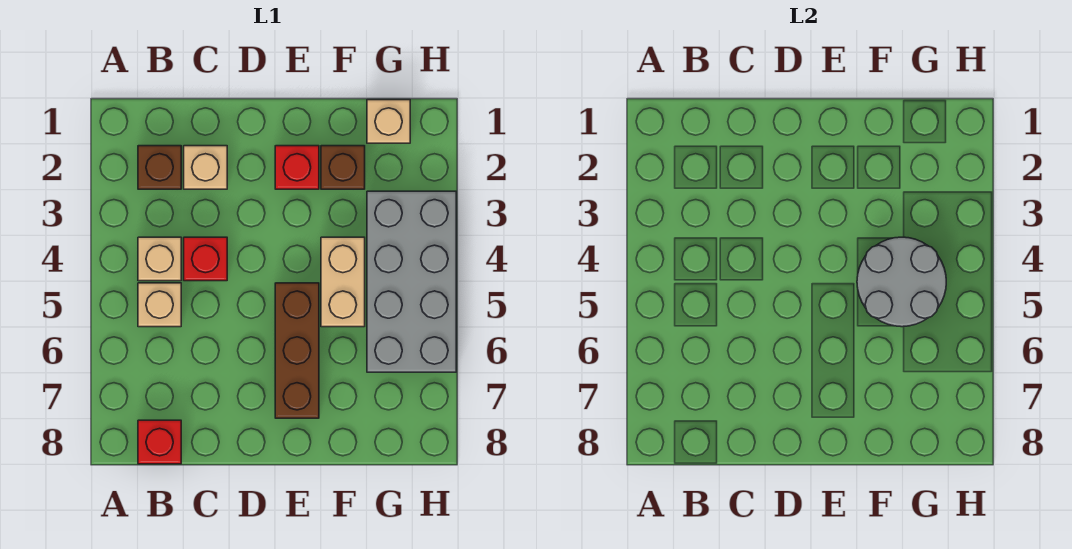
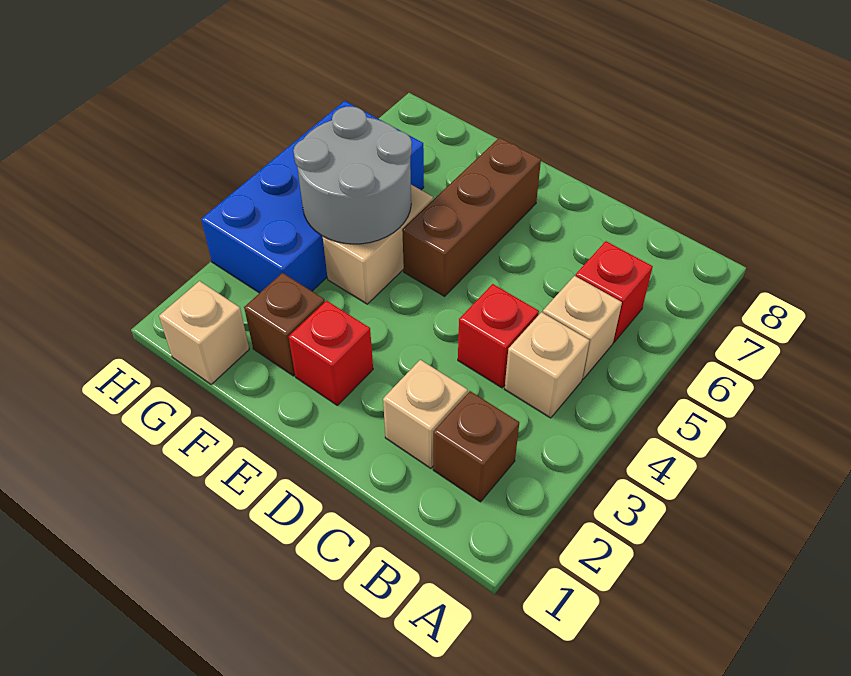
red brick B8 level 1 -> red brick B6 level 1
grey brick G3:H6 level 1 -> blue brick G3:H6 level 1

